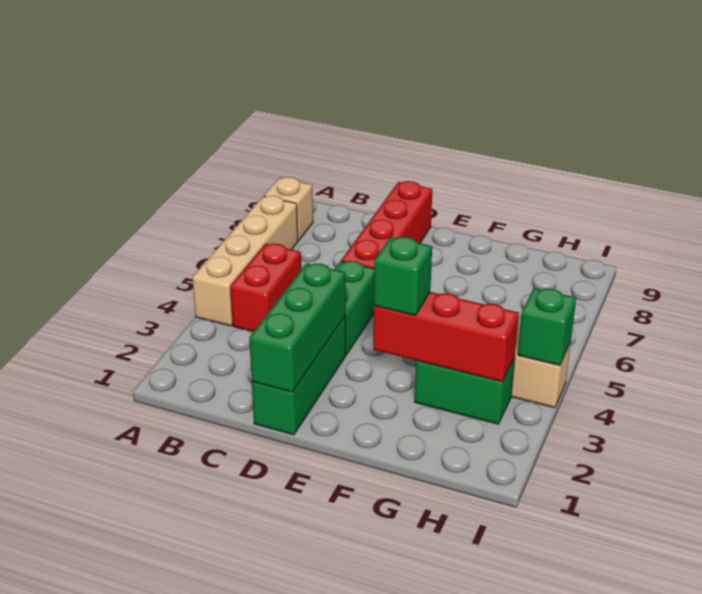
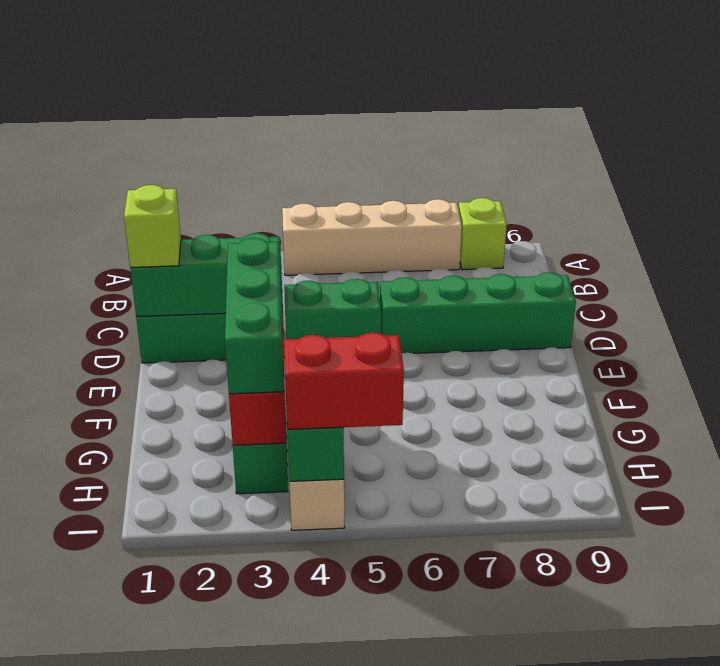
tan brick A8 level 1 -> lime brick A8 level 1
red brick B4:B5 level 1 -> red brick I4:I5 level 3
none -> lime brick D1 level 3
red brick D6:D9 level 1 -> green brick D6:D9 level 1
green brick F3 level 3 -> green brick F3:H3 level 3

